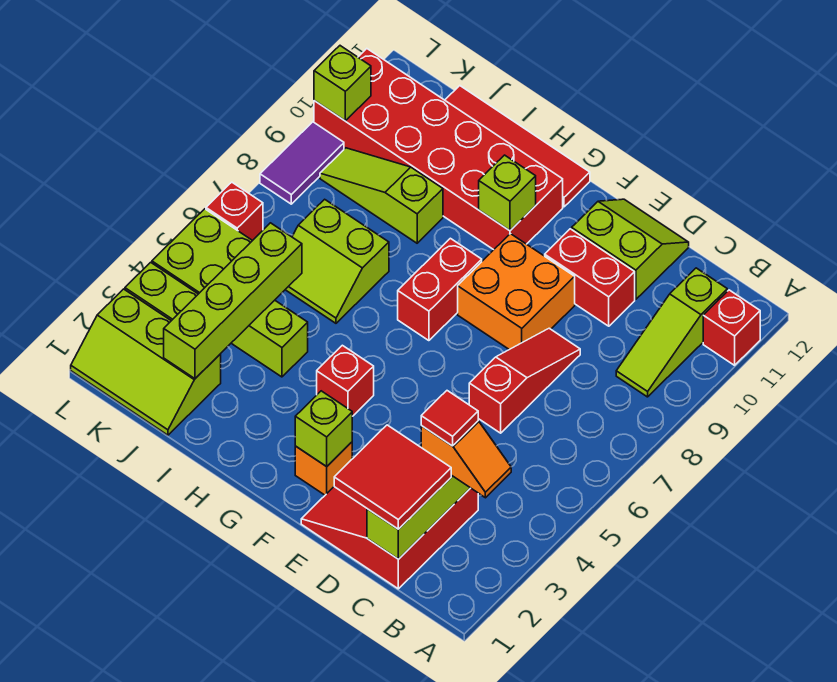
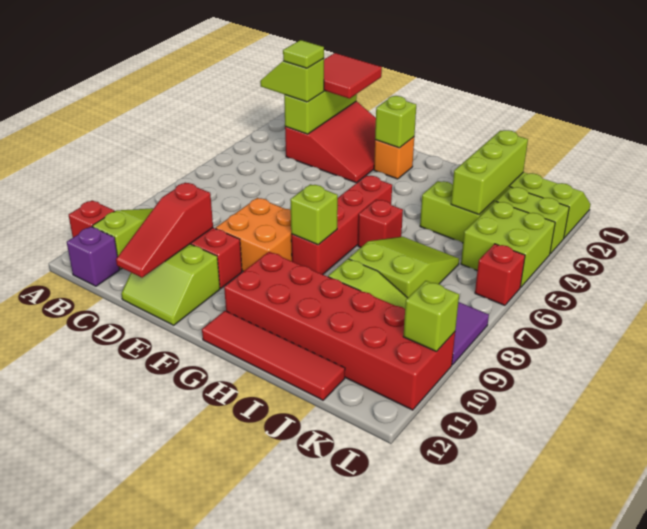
orange slope B3:C3 level 3 top C -> lime slope B3:C3 level 3 top C
none -> purple brick B12 level 1
red tile C3 level 4 -> lime tile C3 level 4
red slope D6:D8 level 1 top 6 -> red slope D10:D12 level 2 top 10
red brick G4 level 1 -> red brick H6 level 1
red brick G7:G8 level 1 -> red brick G5:G8 level 1
lime brick G10 level 2 -> lime brick G8 level 2
lime slope I6:J7 level 1 top 7 -> lime slope I6:J8 level 1 top 8
lime brick J2:J5 level 2 -> lime brick J2:J4 level 2

